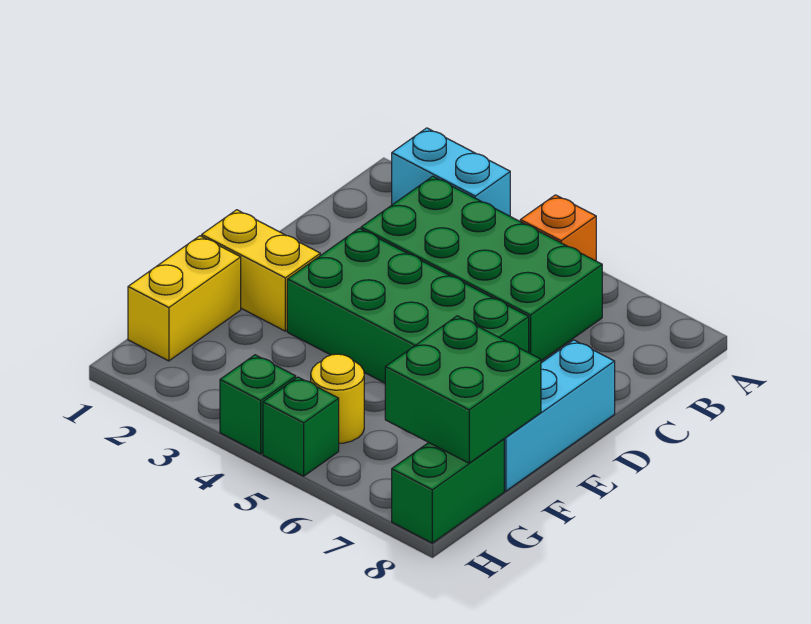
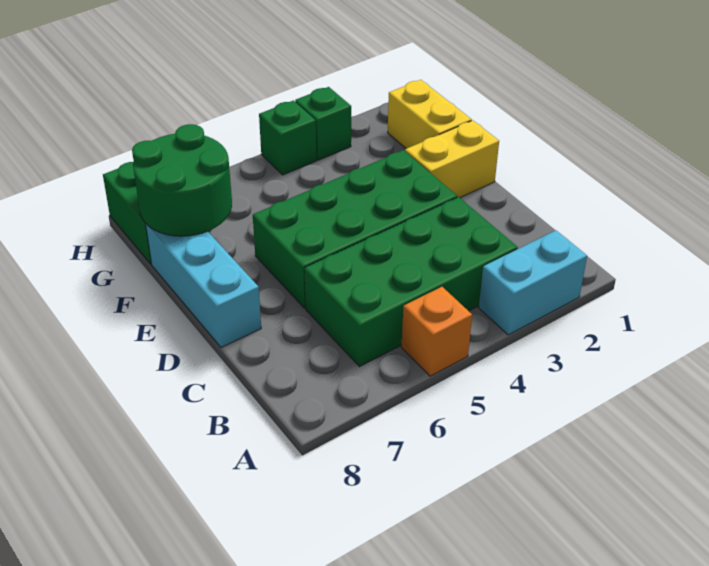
green brick F7:G8 level 2 -> green round brick F7:G8 level 2
yellow round brick G5 level 1 -> none
green brick H5 level 1 -> green brick H3 level 1

